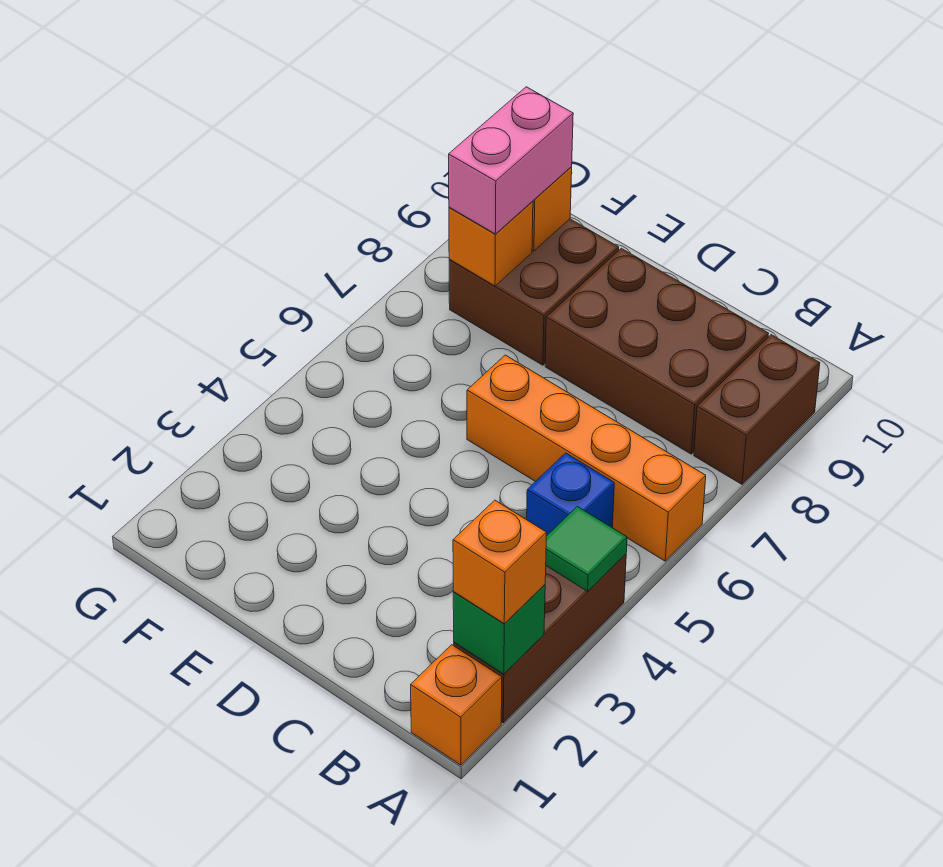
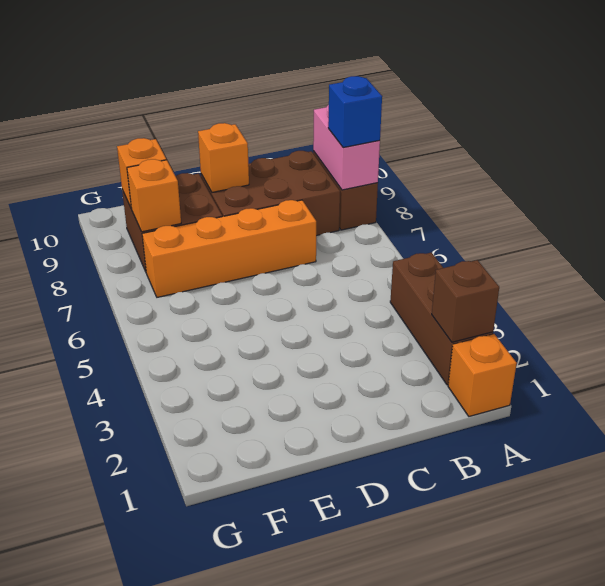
green brick A2 level 2 -> brown brick A2 level 2
orange brick A2 level 3 -> orange brick D9 level 2
green tile A4 level 2 -> none
orange brick A6:D6 level 1 -> orange brick C7:F7 level 1
blue brick B5 level 1 -> blue brick A8 level 3
pink brick F8:F9 level 3 -> pink brick A8:A9 level 2

